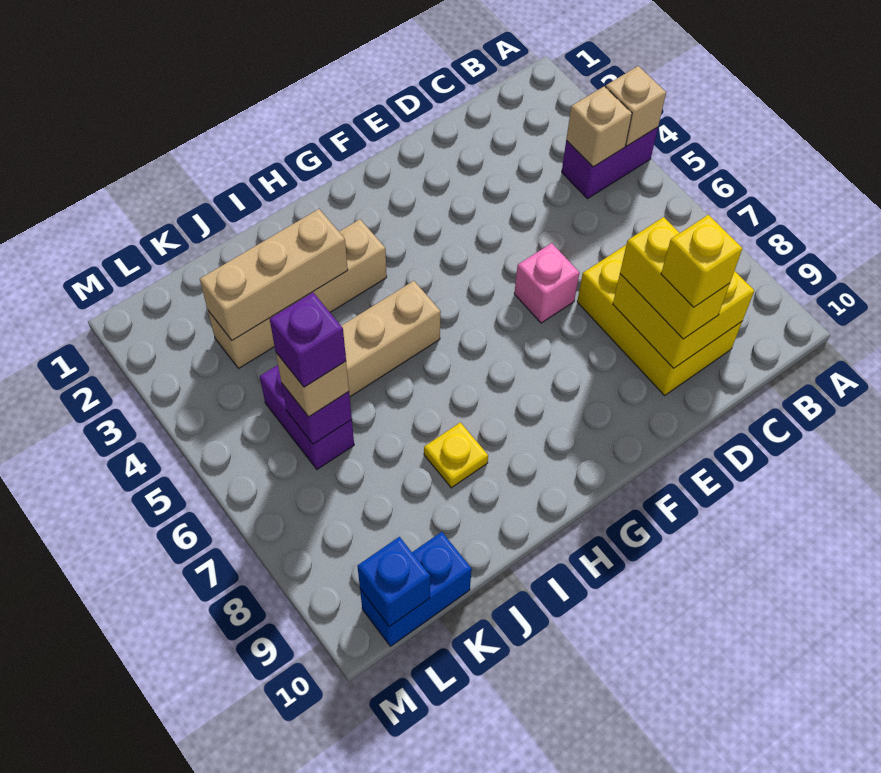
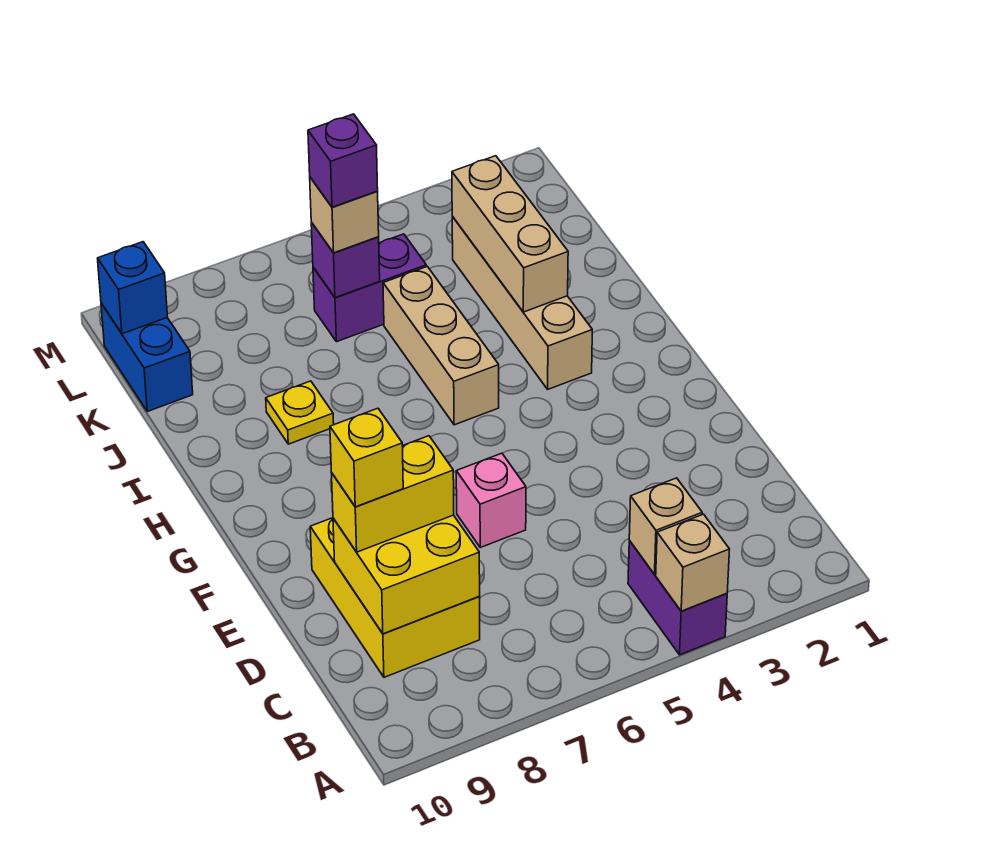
yellow brick C7:D9 level 1 -> yellow brick C8:E9 level 1

